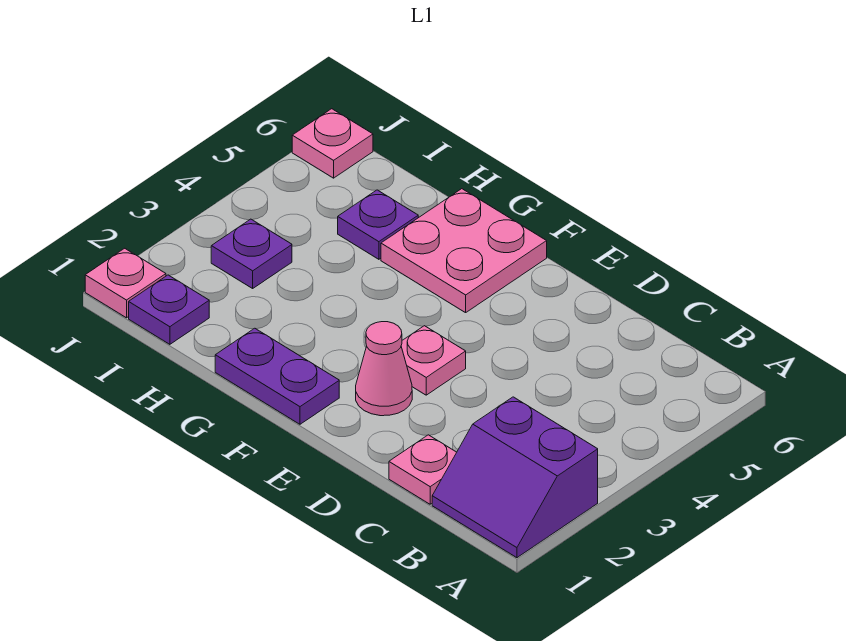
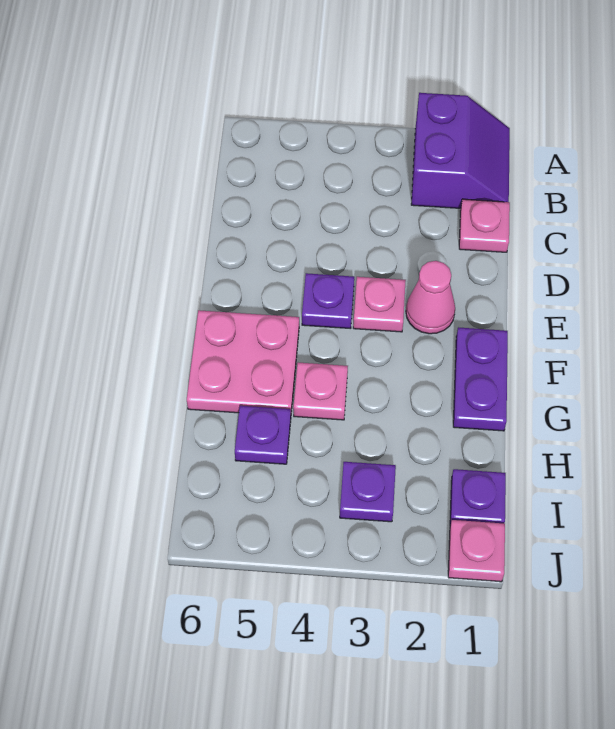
none -> purple plate E4 level 1
pink plate J6 level 1 -> pink plate G4 level 1

